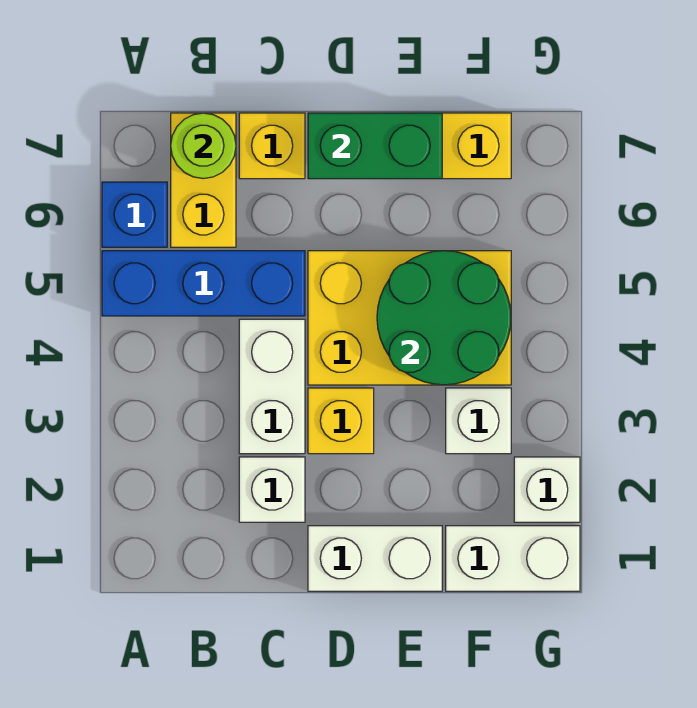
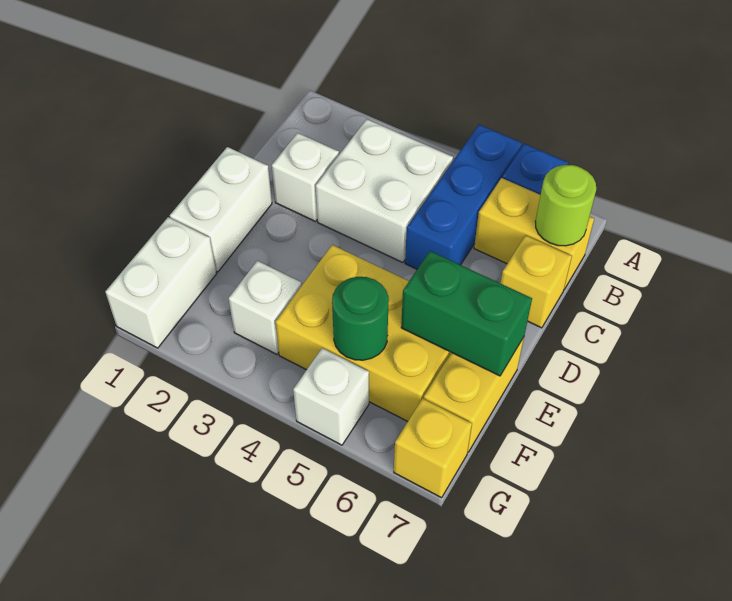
white brick C3:C4 level 1 -> white brick B3:C4 level 1
yellow brick D3 level 1 -> yellow brick G7 level 1
yellow brick D4:F5 level 1 -> yellow brick E4:F6 level 1
green brick D7:E7 level 2 -> green brick E6:E7 level 2
green round brick E4:F5 level 2 -> green round brick F5 level 2
white brick G2 level 1 -> white brick G5 level 1

